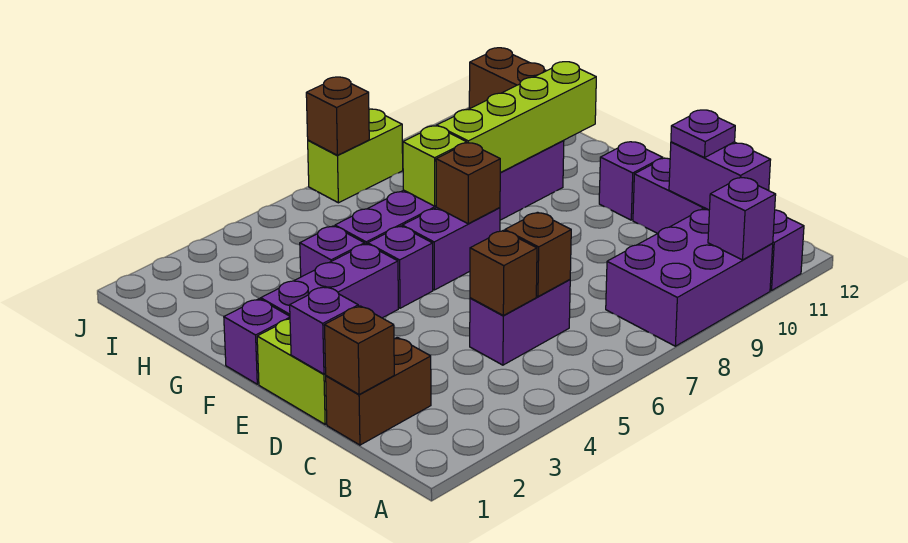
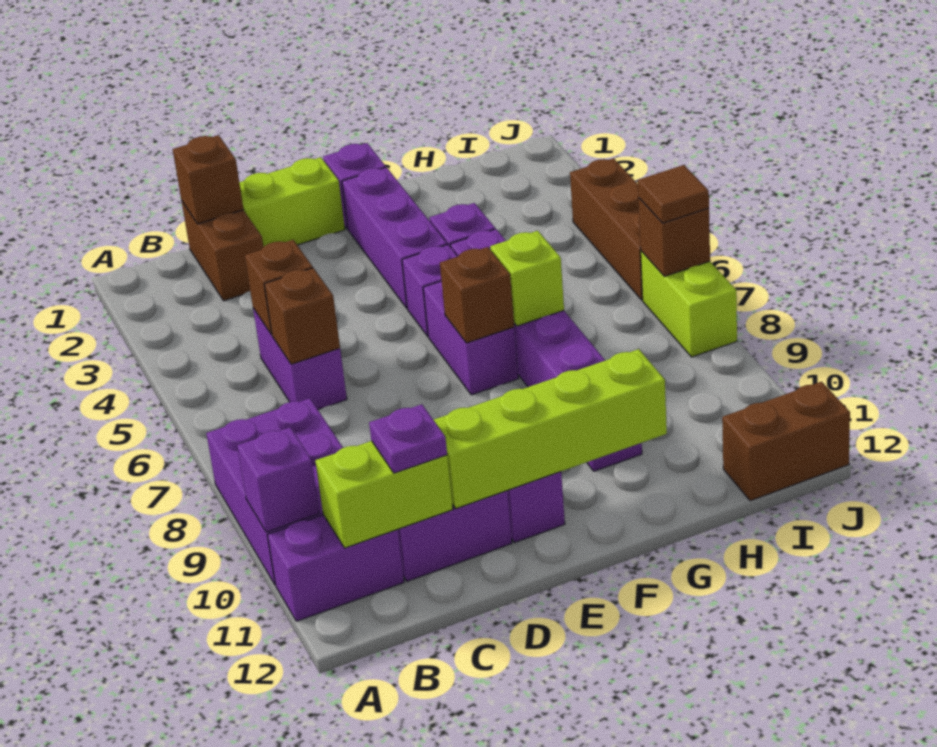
purple brick B11:C11 level 2 -> lime brick B11:C11 level 2
purple brick D1 level 2 -> none
lime brick G8:G11 level 2 -> lime brick D11:G11 level 2
none -> brown brick J4:J6 level 1
none -> brown tile J7 level 3

